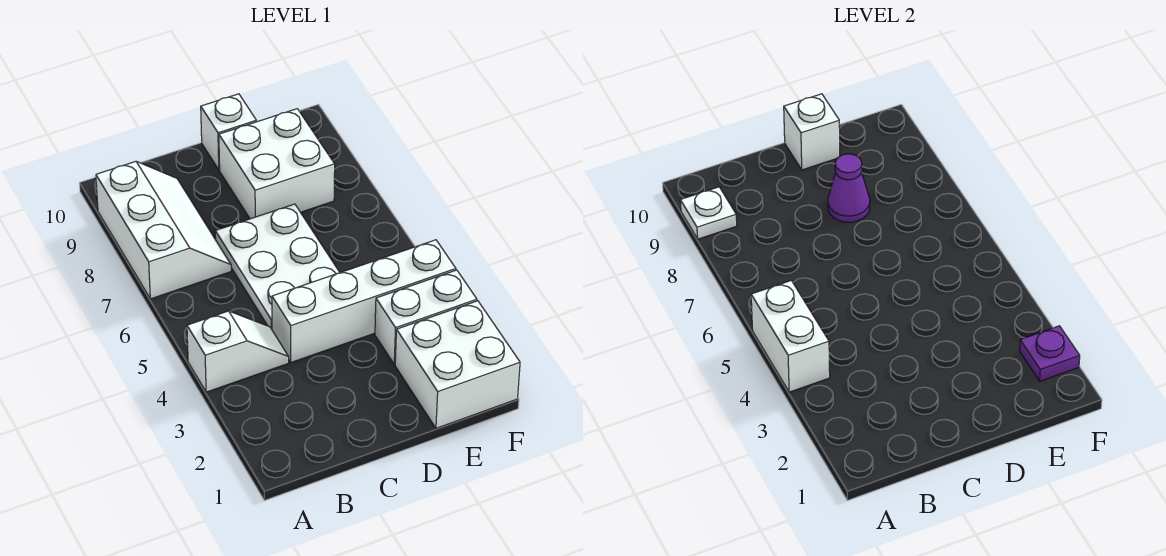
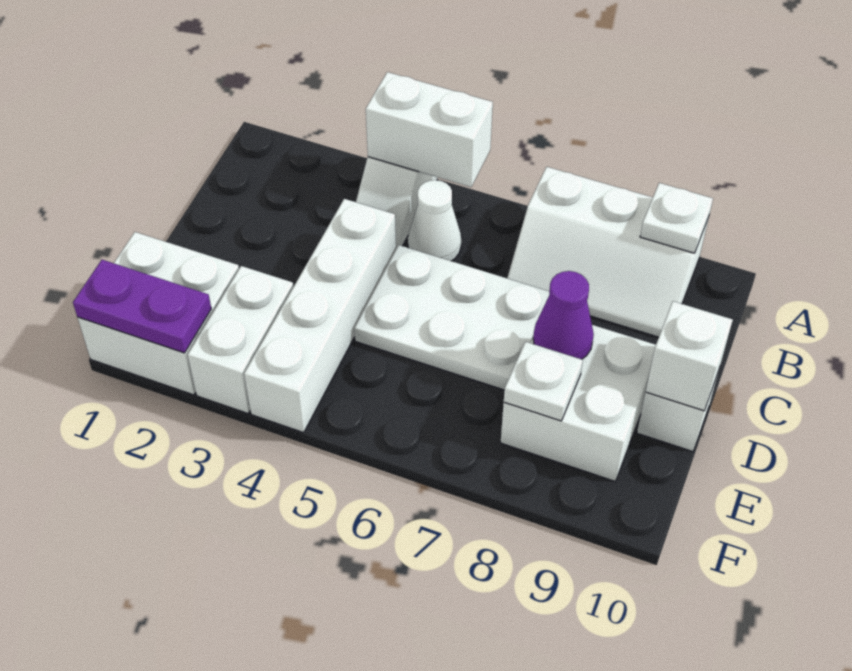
none -> white cone B5 level 1
none -> white plate E8 level 2
purple plate F2 level 2 -> purple plate F1:F2 level 2

